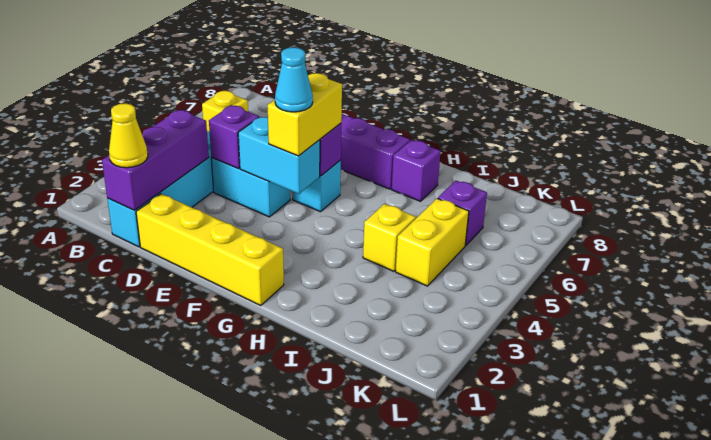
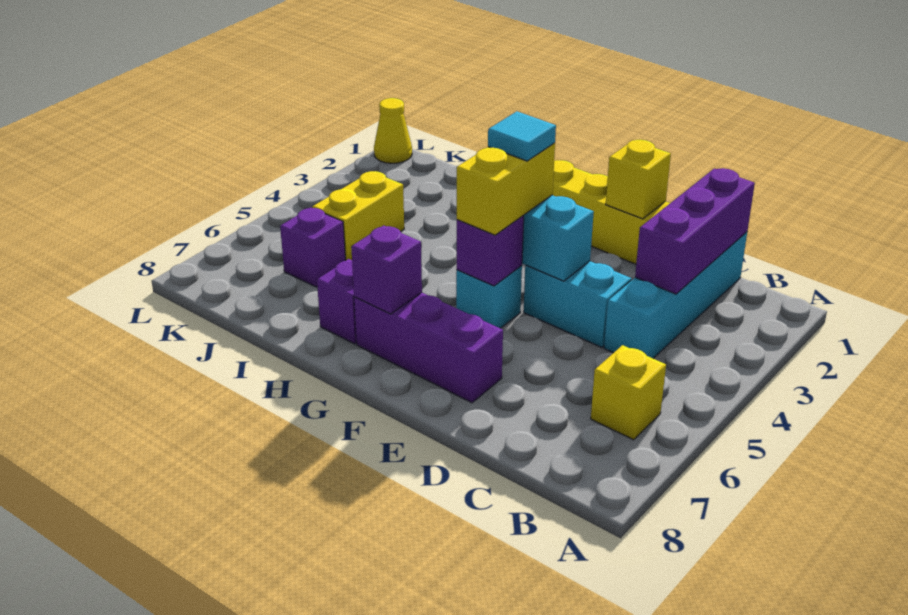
yellow cone C1 level 3 -> yellow cone L1 level 1
purple brick D4 level 2 -> purple brick G7 level 2
cyan cone F4 level 4 -> cyan tile F4 level 4
yellow brick I4 level 1 -> yellow brick E1 level 2

